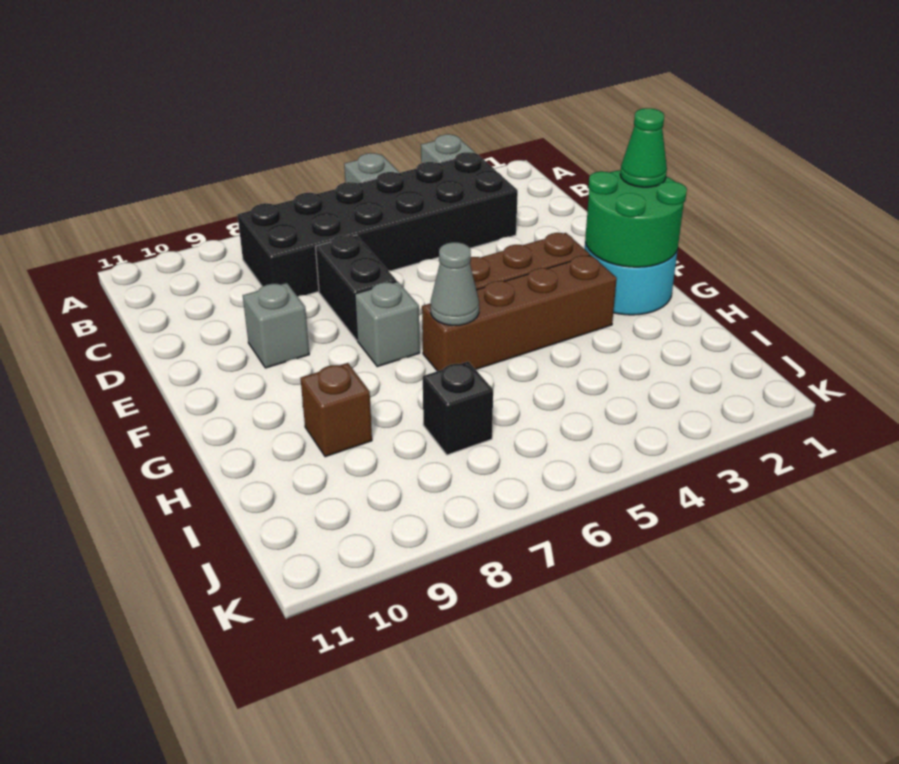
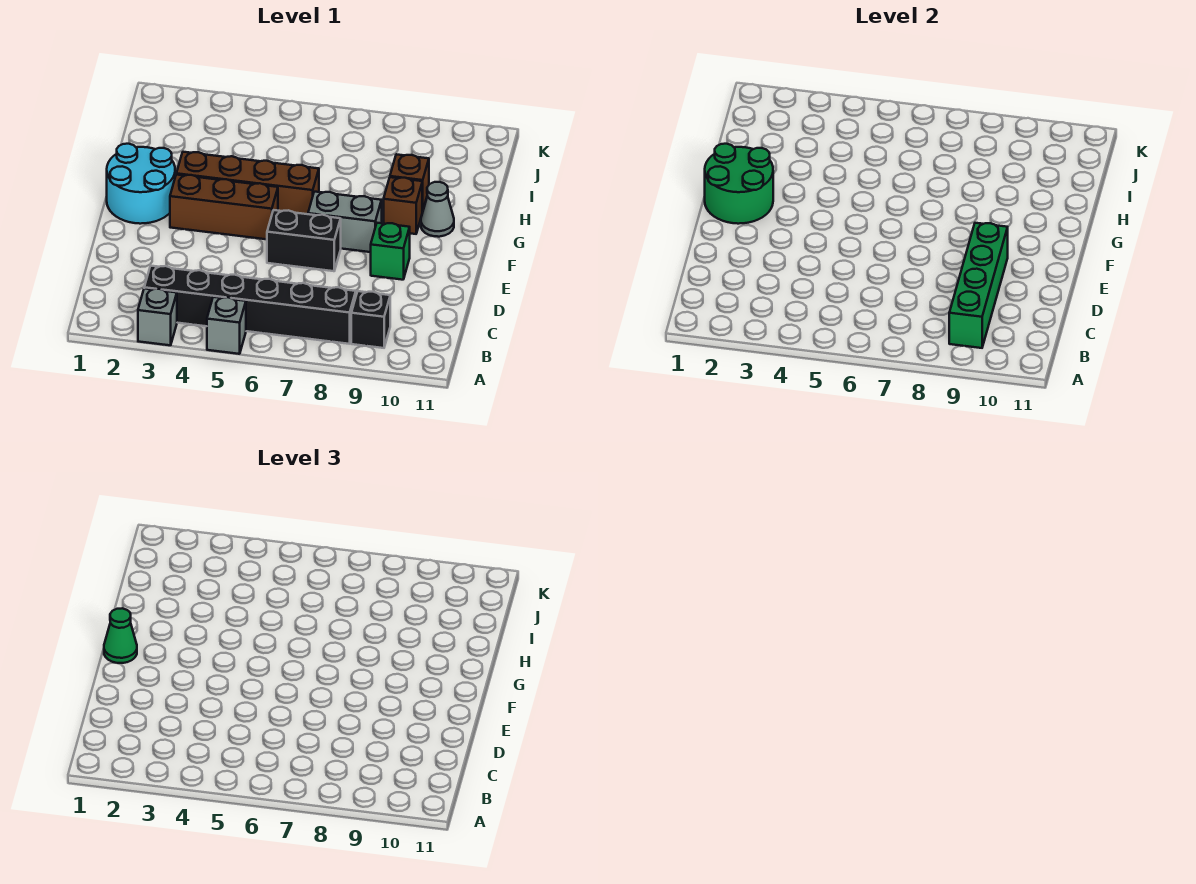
black brick B3:C8 level 1 -> black brick B3:B8 level 1
none -> green brick B9:E9 level 2
black brick D7:E7 level 1 -> black brick E6:E7 level 1
grey brick E9 level 1 -> green brick E9 level 1
grey brick F7 level 1 -> grey brick F7:F8 level 1
grey cone G6 level 2 -> grey cone G10 level 1
none -> brown brick G9 level 1
black brick I7 level 1 -> black brick B9 level 1

